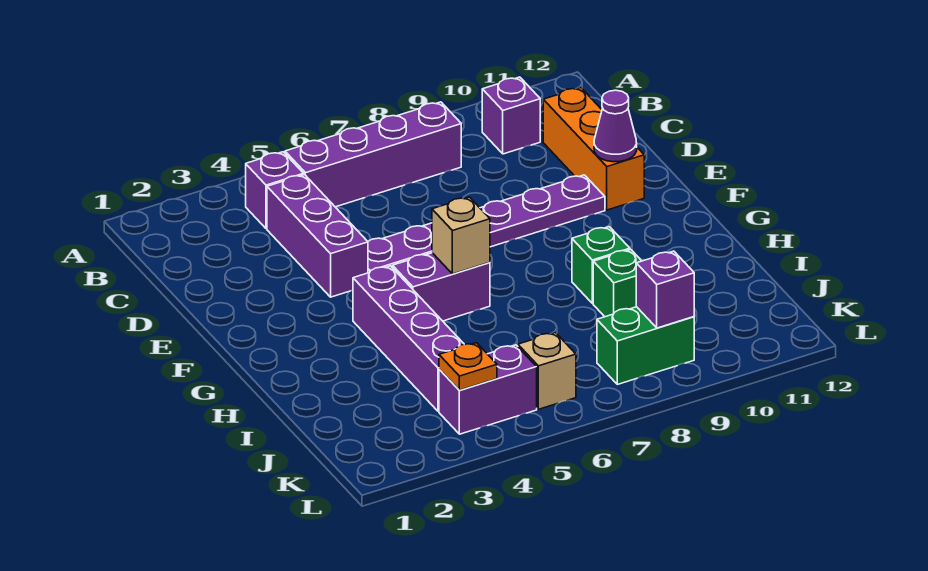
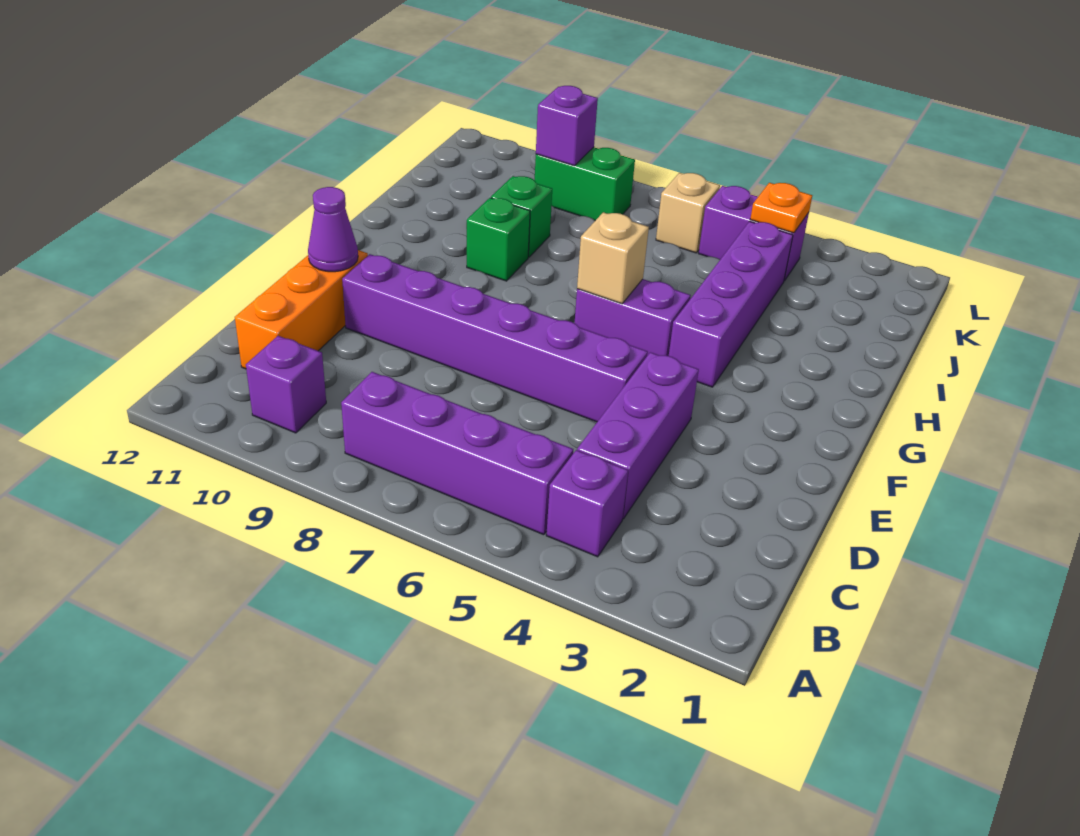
purple plate E5:E10 level 1 -> purple brick E5:E10 level 1

